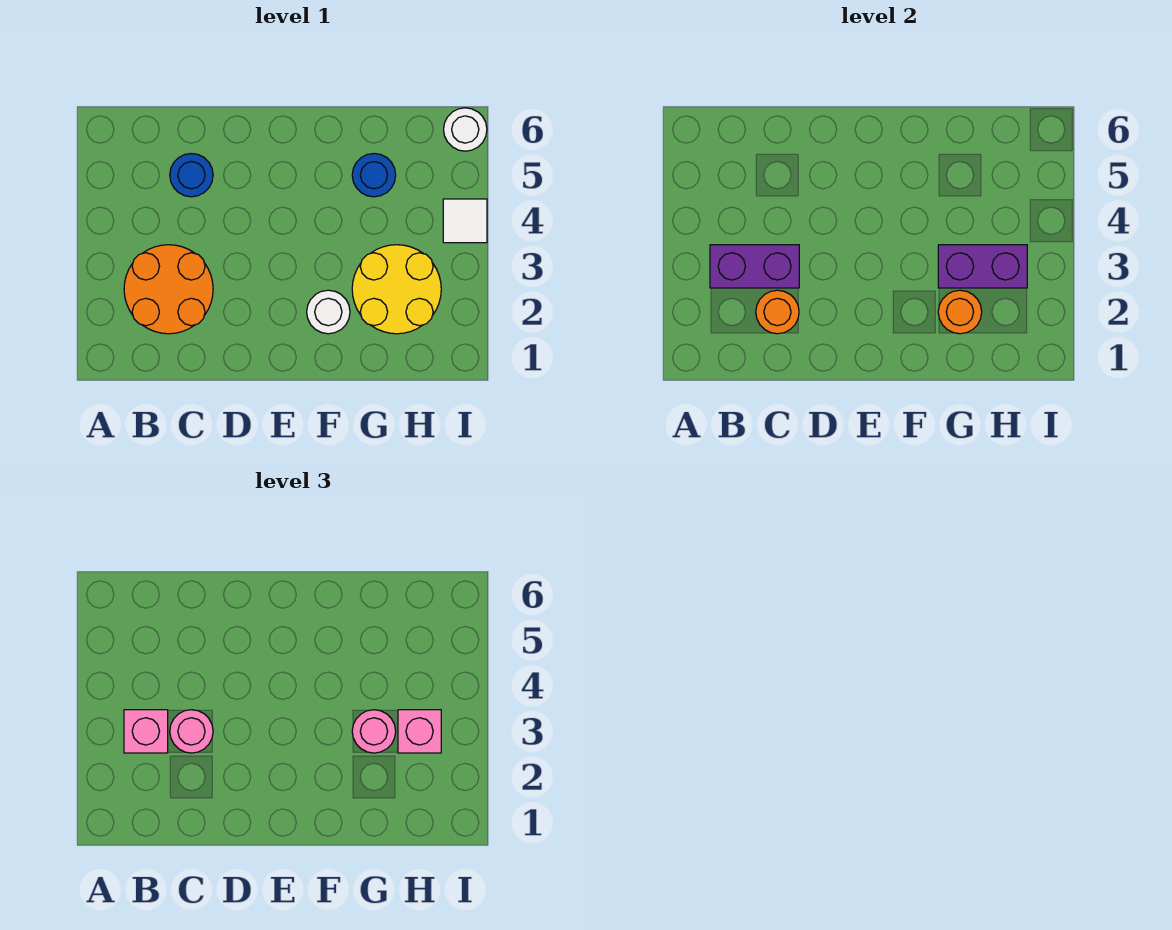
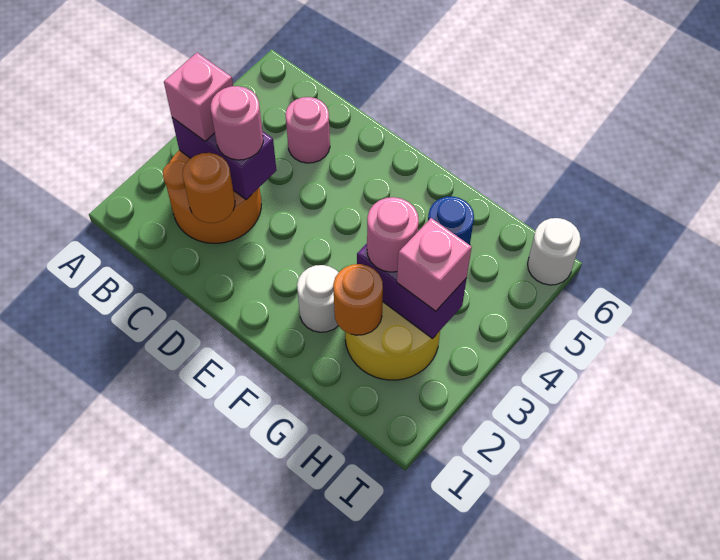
blue round brick C5 level 1 -> pink round brick C5 level 1
white tile I4 level 1 -> none

